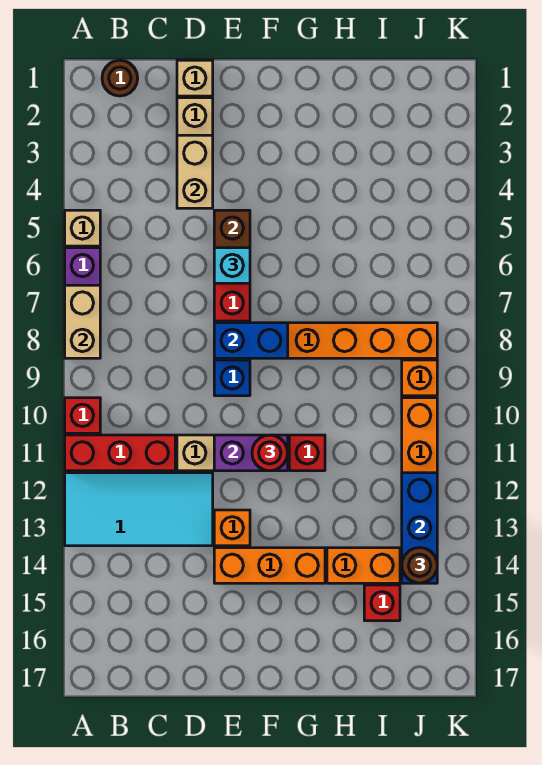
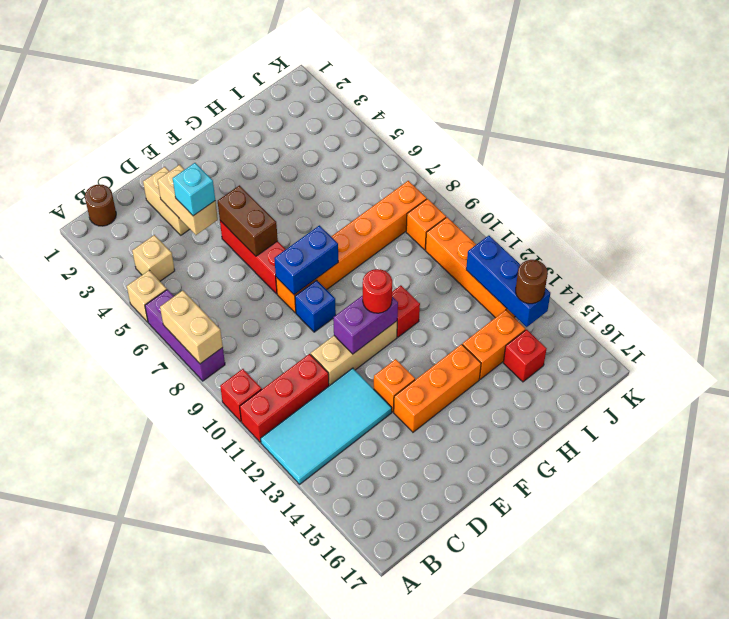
tan brick D1 level 1 -> tan brick B4 level 1
cyan brick E6 level 3 -> cyan brick D4 level 3

